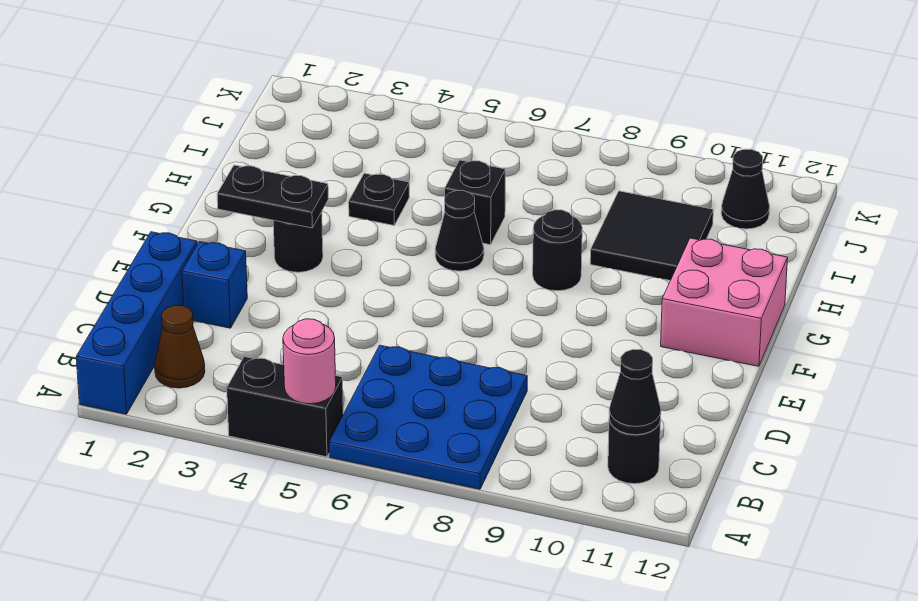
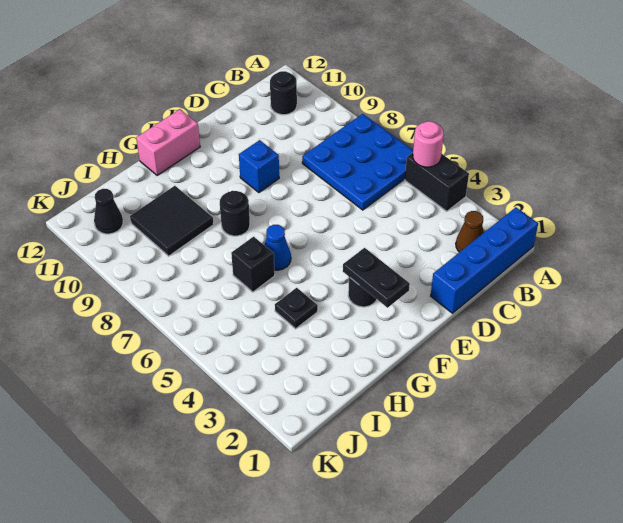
black cone B11 level 2 -> none
blue brick D2 level 1 -> blue brick E9 level 1
pink brick F11:G12 level 1 -> pink brick F12:G12 level 1
black cone G6 level 1 -> blue cone G6 level 1

